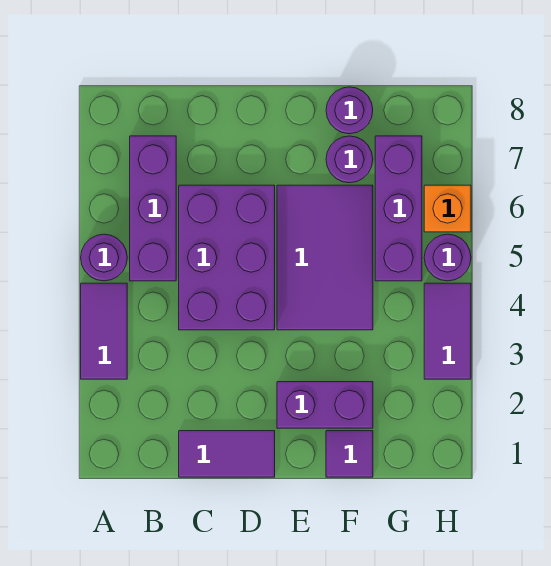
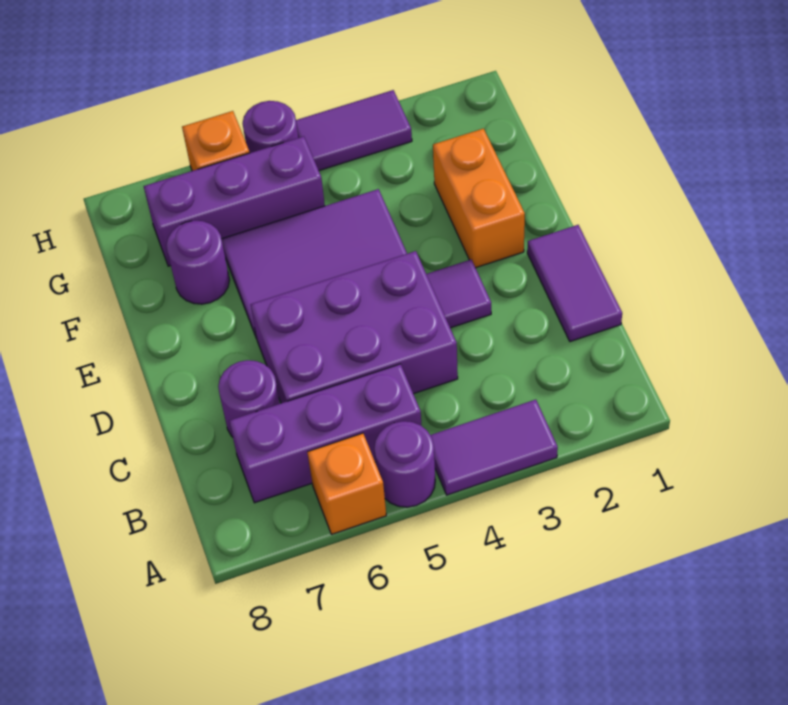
none -> orange brick A6 level 1
purple brick E2:F2 level 1 -> orange brick E2:F2 level 1
purple tile F1 level 1 -> purple tile D3 level 1
purple round brick F8 level 1 -> purple round brick C7 level 1

